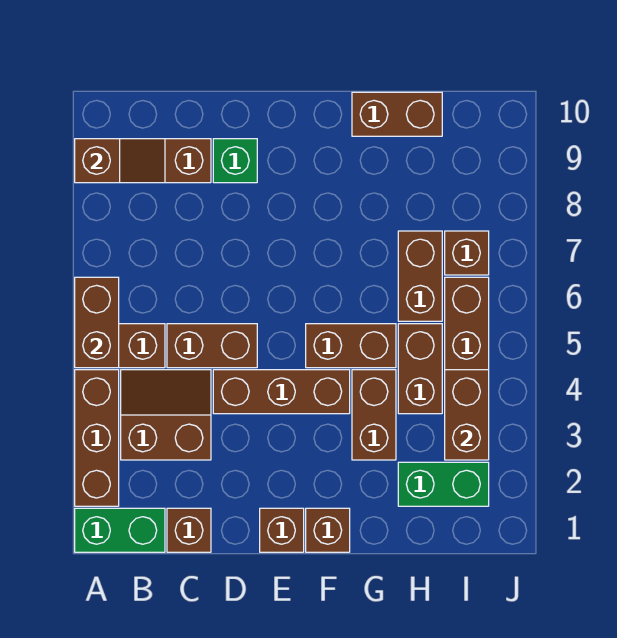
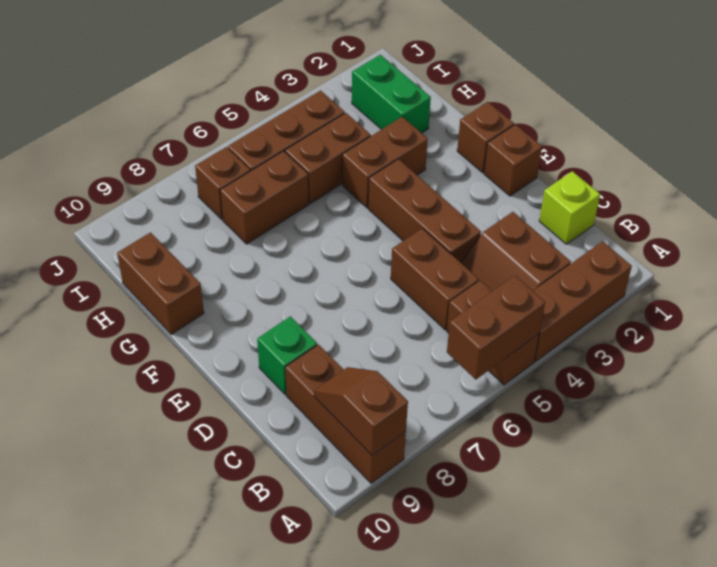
green brick A1:B1 level 1 -> none
brown brick C1 level 1 -> lime brick C1 level 1
brown brick F5:G5 level 1 -> none
brown brick I3:I4 level 2 -> none

